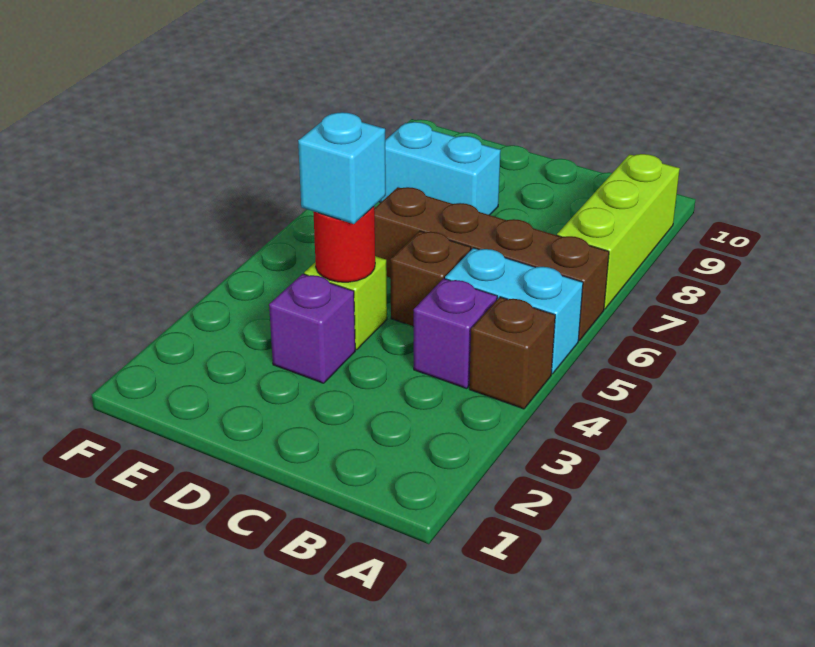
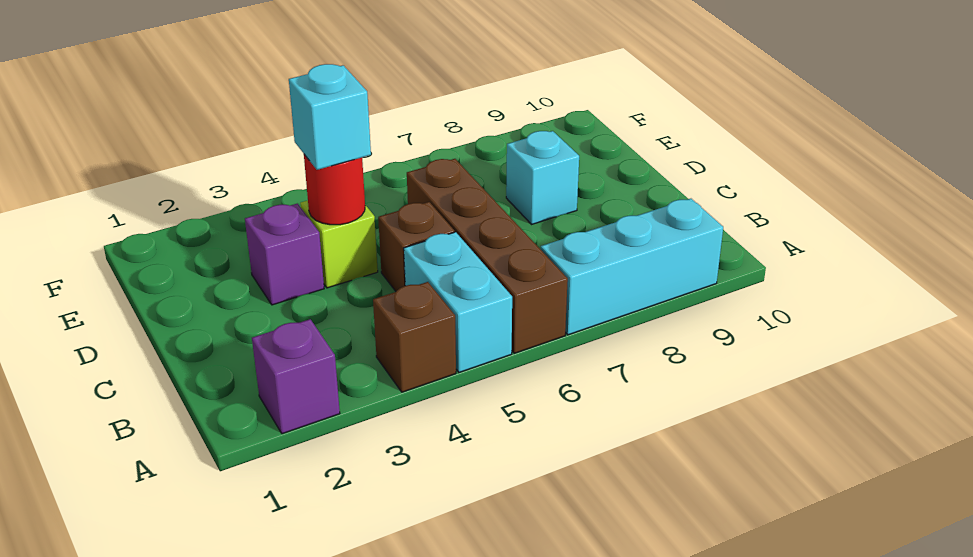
lime brick A7:A9 level 1 -> cyan brick A7:A9 level 1
purple brick B4 level 1 -> purple brick A2 level 1
cyan brick D8:E8 level 1 -> cyan brick D8 level 1

